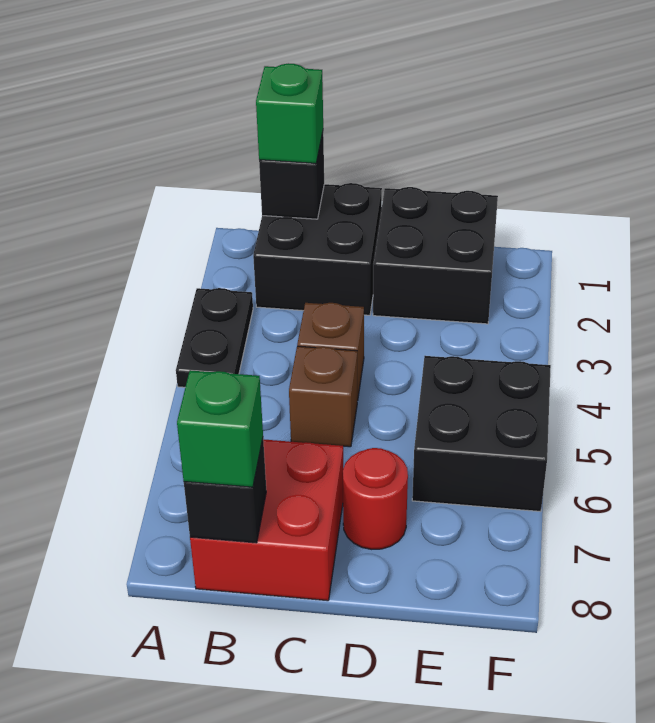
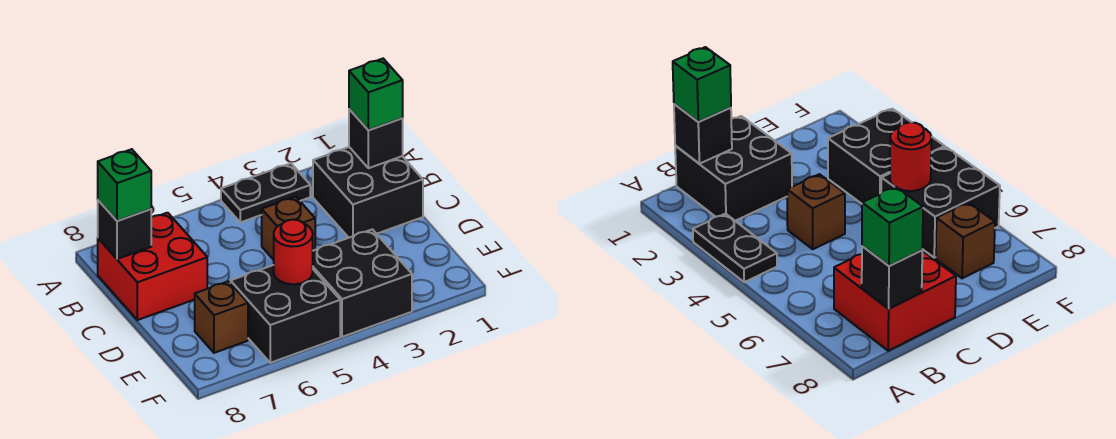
brown brick C5 level 1 -> brown brick E7 level 1
black brick D1:E2 level 1 -> black brick E3:F4 level 1
red round brick D7 level 1 -> red round brick E5 level 2

